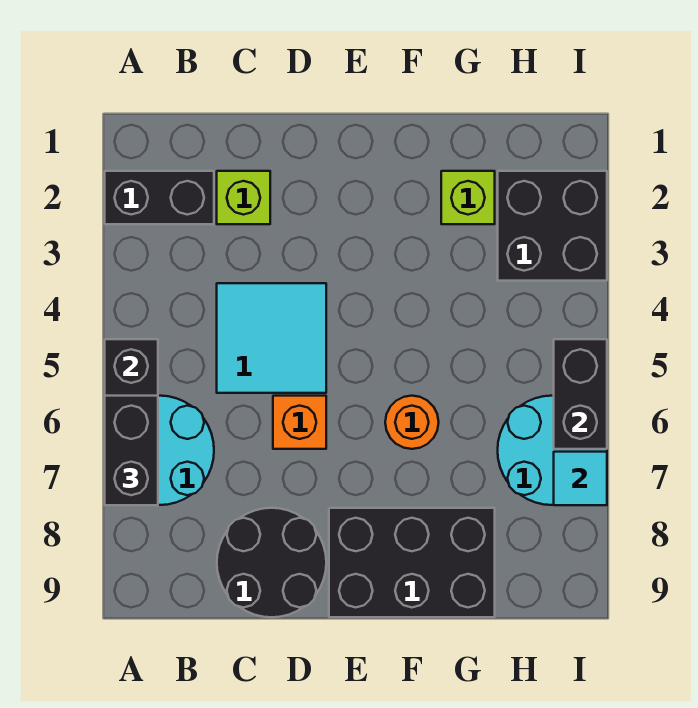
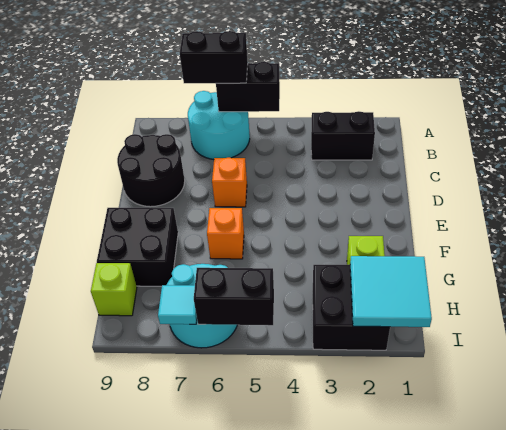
black brick A2:B2 level 1 -> black brick B2:B3 level 1
lime brick C2 level 1 -> lime brick H9 level 1
cyan tile C4:D5 level 1 -> cyan tile H1:I2 level 2
black brick E8:G9 level 1 -> black brick F8:G9 level 1
orange round brick F6 level 1 -> orange brick F6 level 1

